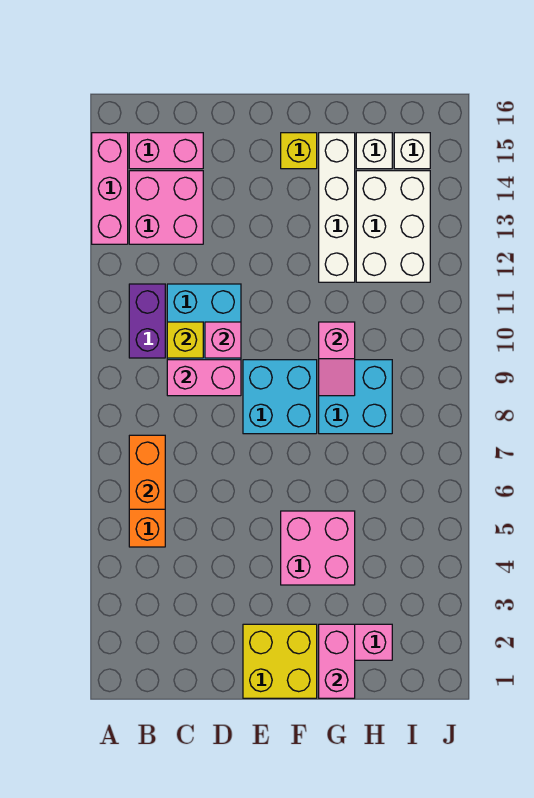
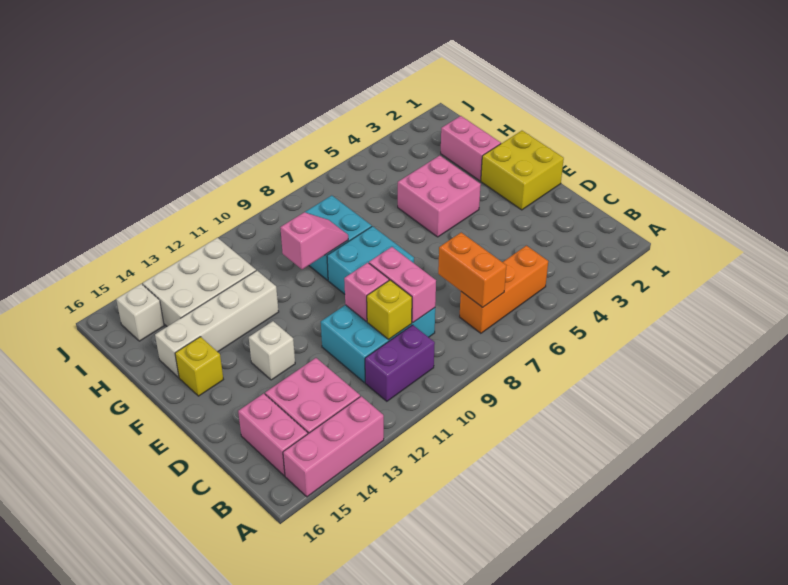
orange brick B6:B7 level 2 -> orange brick B7:C7 level 2
pink brick G1:G2 level 2 -> none
white brick H15 level 1 -> white brick E13 level 1

